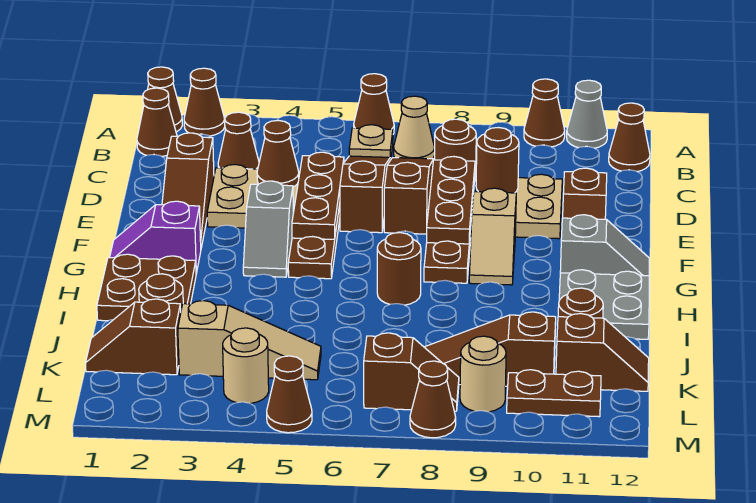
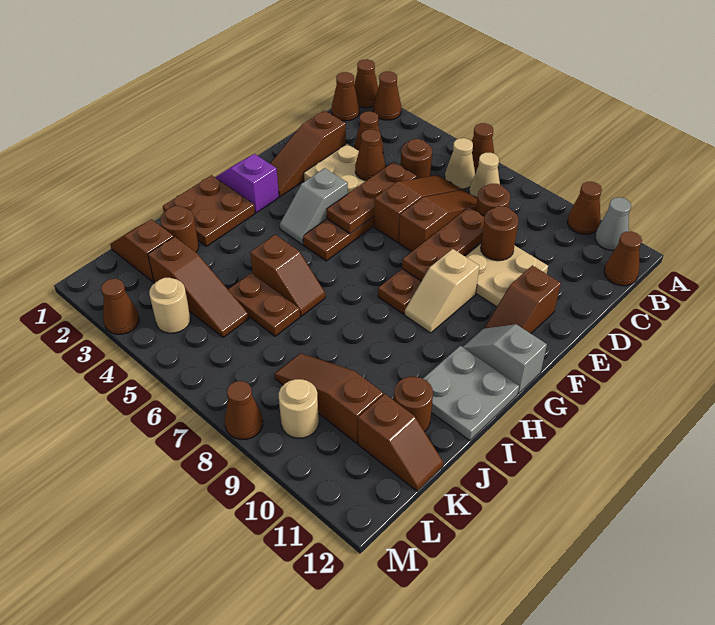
tan plate B6 level 1 -> tan cone B6 level 1
grey slope G11:G12 level 1 top 11 -> grey slope G11:G12 level 1 top 12
brown round brick H7 level 1 -> brown round brick C5 level 1
tan slope K3:K5 level 1 top 3 -> brown slope K3:K5 level 1 top 3
brown slope L7:L8 level 1 top 7 -> brown slope I5:I6 level 1 top 5
brown plate L10:L11 level 1 -> brown plate J5:J6 level 1
brown cone M5 level 1 -> brown cone M3 level 1

